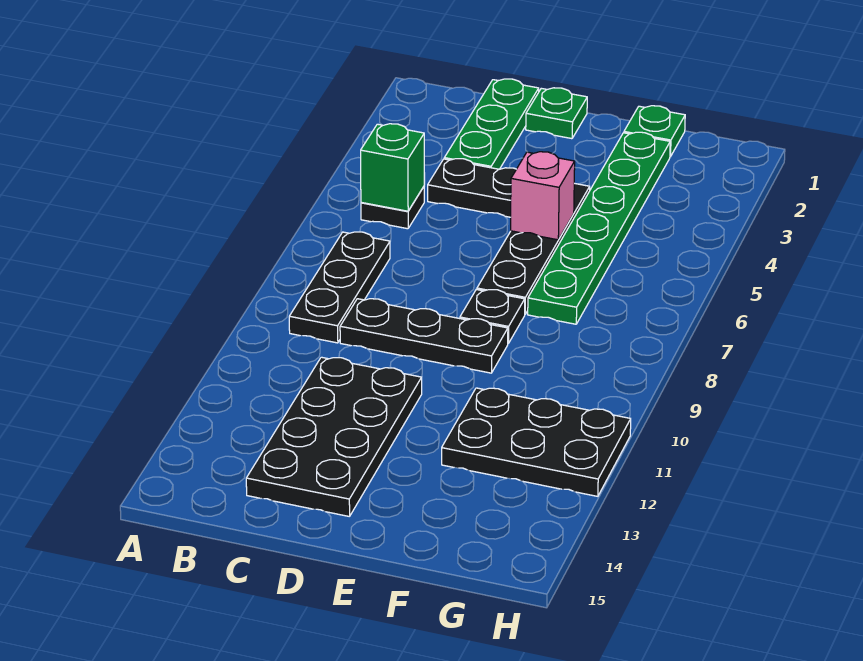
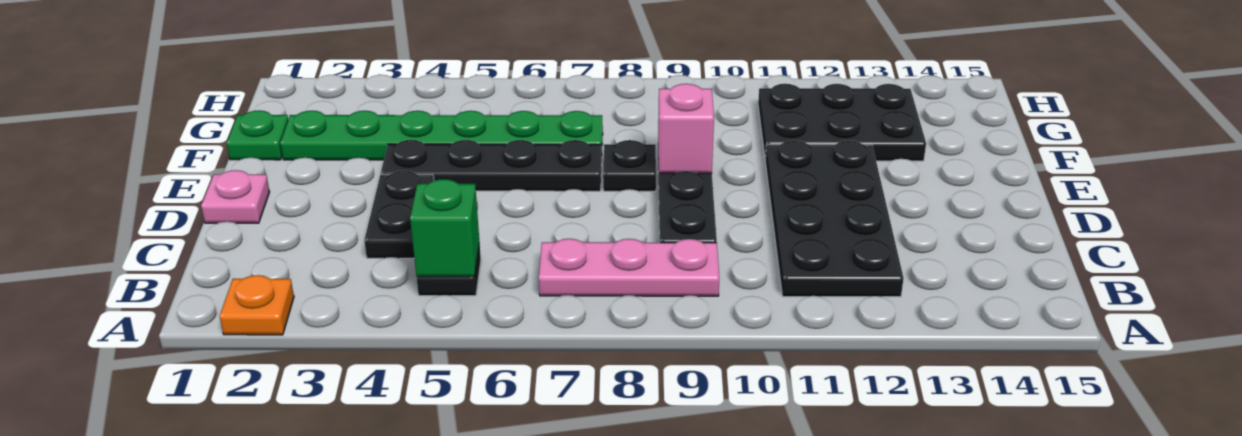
none -> orange plate A2 level 1
black plate B7:B9 level 1 -> pink plate B7:B9 level 1
green plate C1:C3 level 1 -> none
black plate C11:D14 level 1 -> black plate B11:E12 level 1
green plate D1 level 1 -> pink plate D1 level 1
pink brick E5 level 2 -> pink brick E9 level 2
black plate F11:H12 level 1 -> black plate F11:G13 level 1

